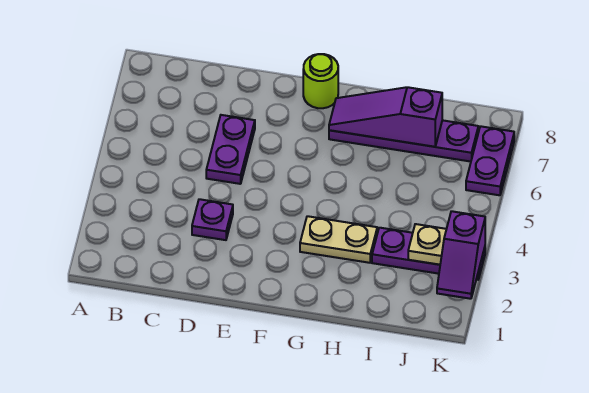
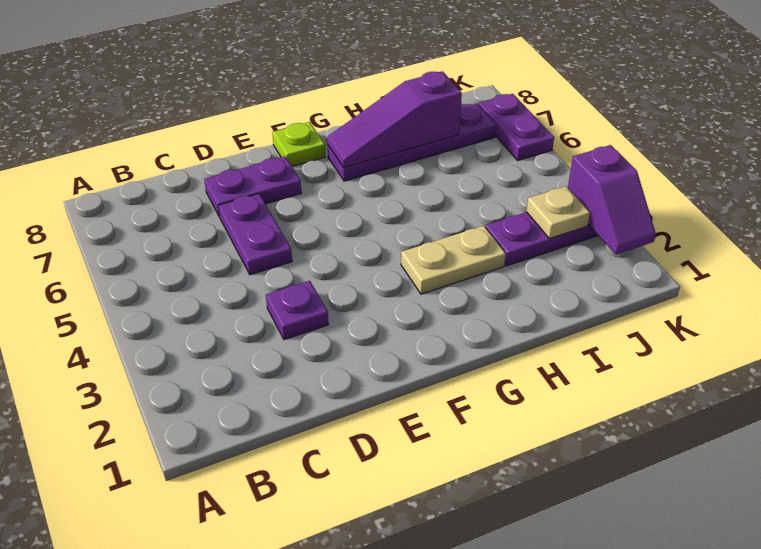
none -> purple plate D7:E7 level 1
lime round brick F8 level 1 -> lime plate F8 level 1

